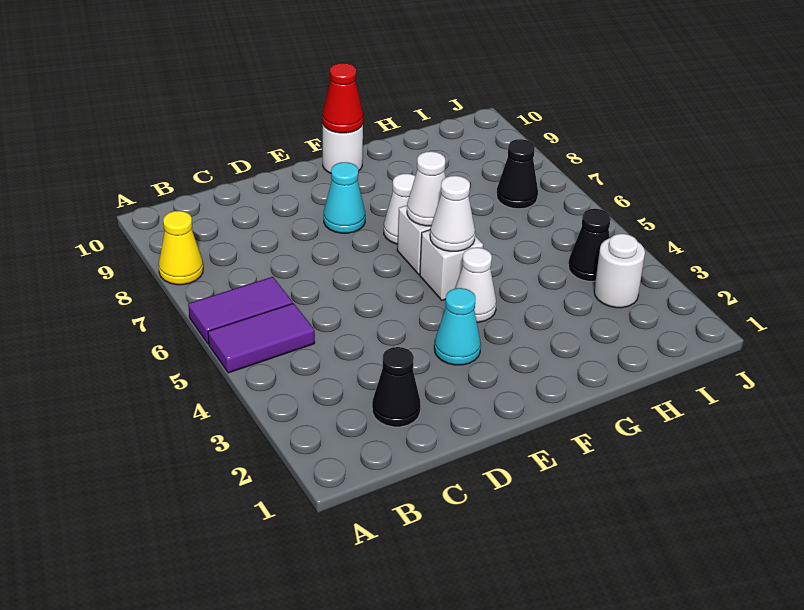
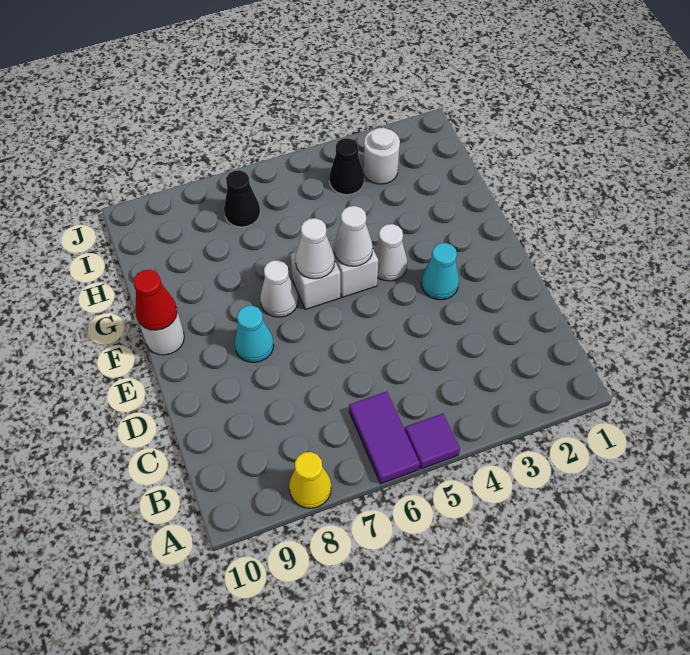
purple tile A5:B5 level 1 -> purple tile A5 level 1
black cone C2 level 1 -> none

